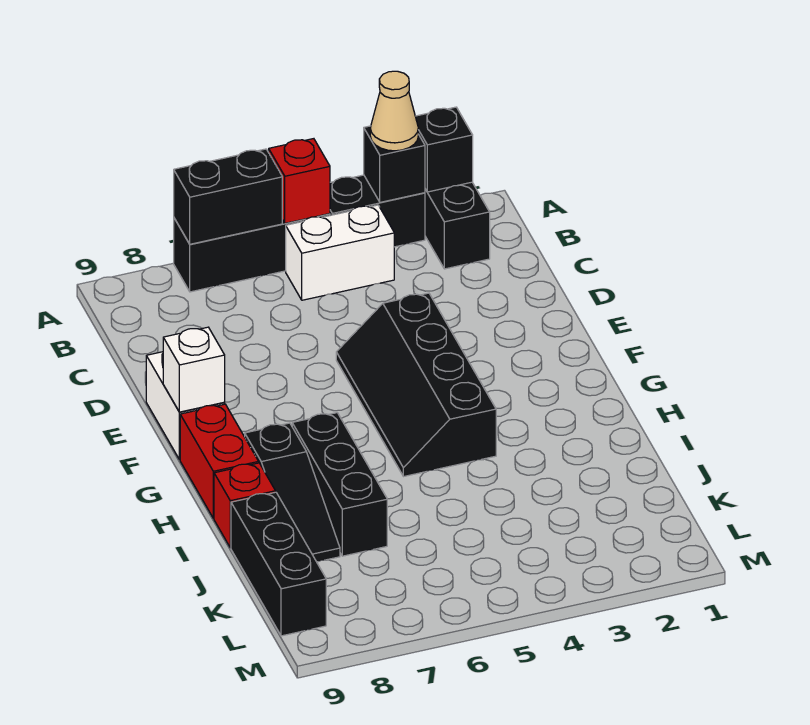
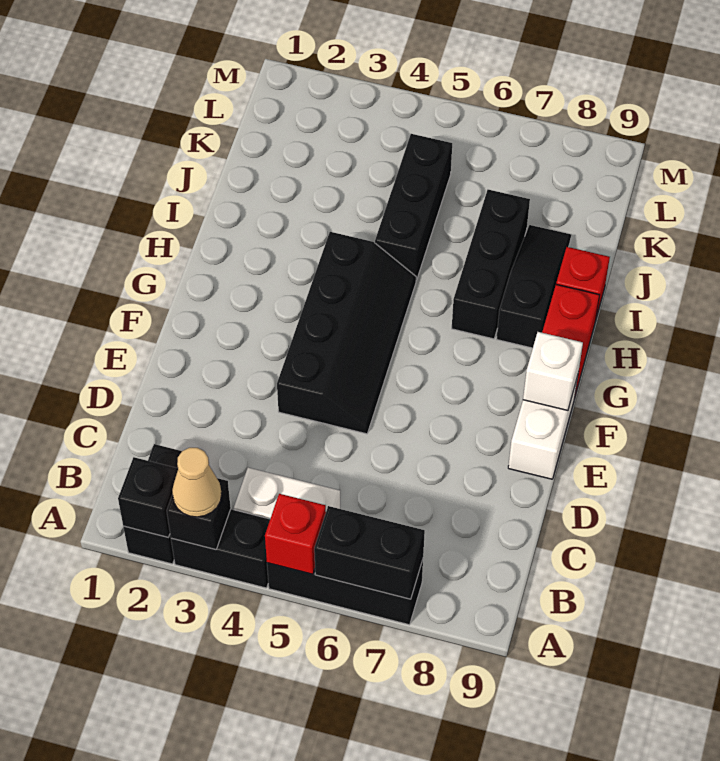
black brick J9:L9 level 1 -> black brick I5:K5 level 1

